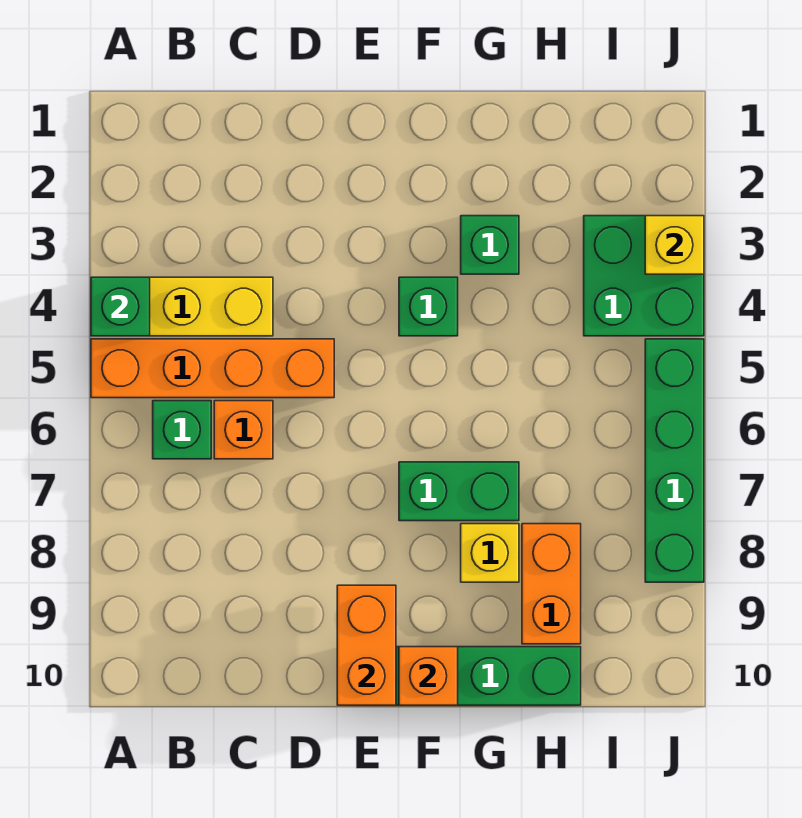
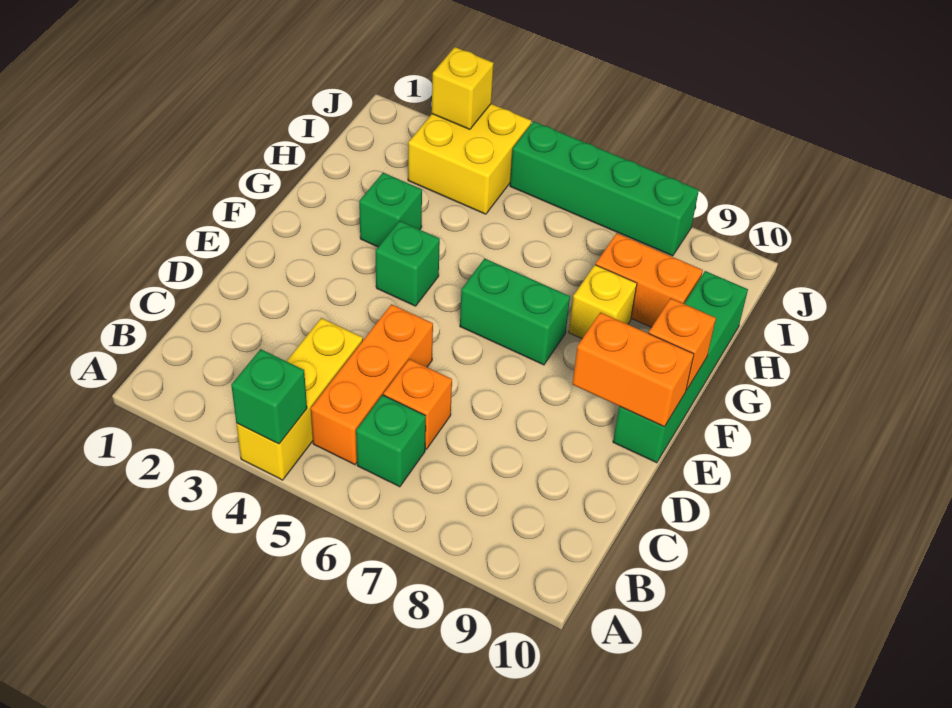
orange brick A5:D5 level 1 -> orange brick B5:D5 level 1
green brick F7:G7 level 1 -> green brick F6:F7 level 1
green brick I3:J4 level 1 -> yellow brick I3:J4 level 1

